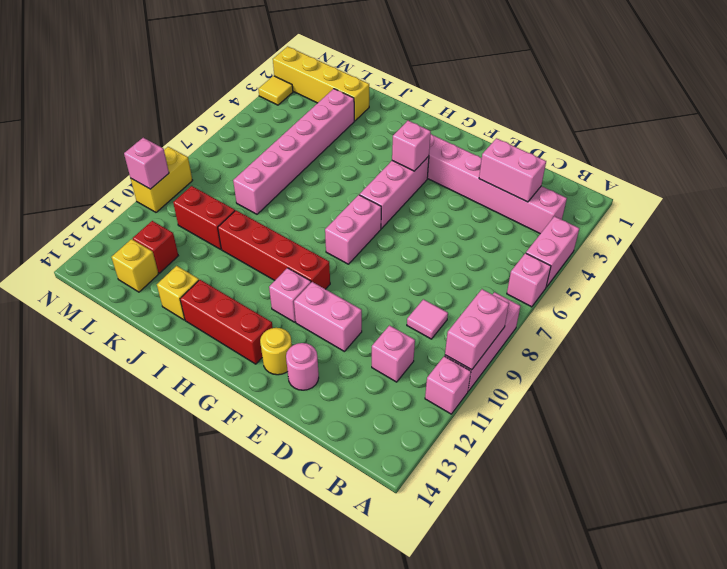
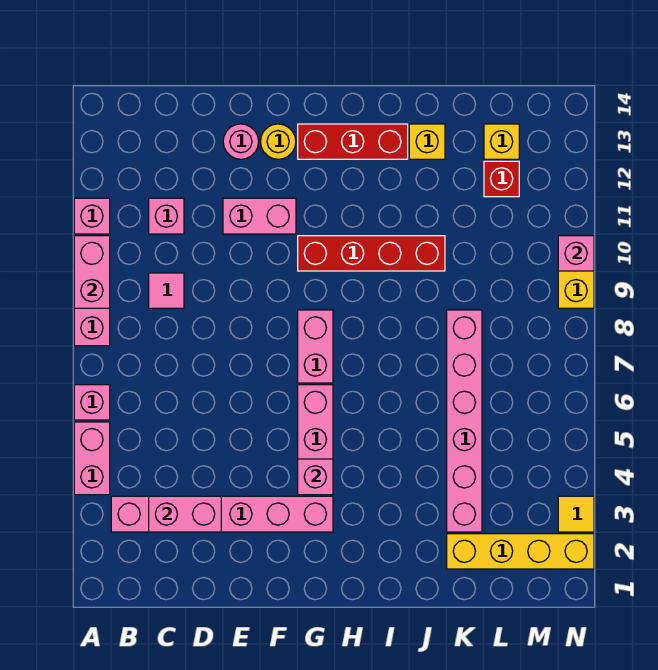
pink brick G11 level 1 -> none
red brick K10:L10 level 1 -> none

